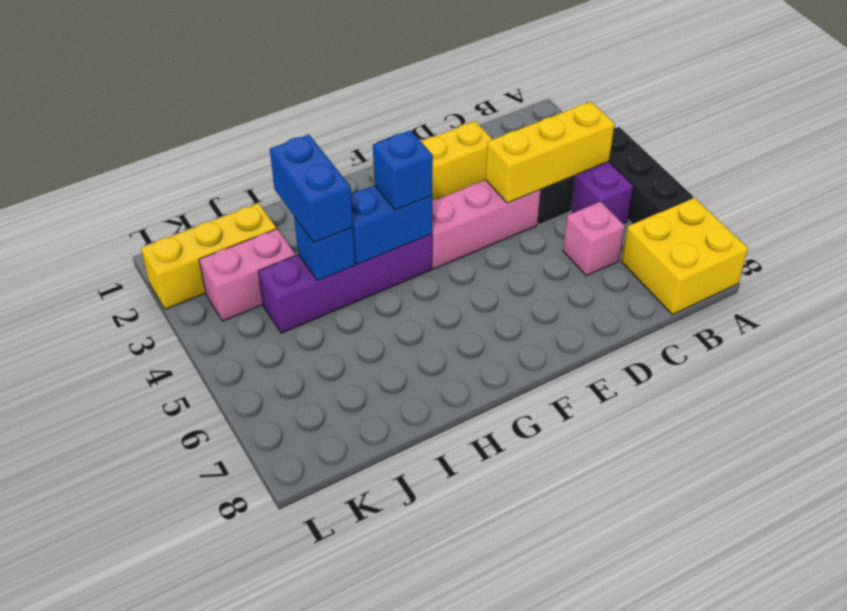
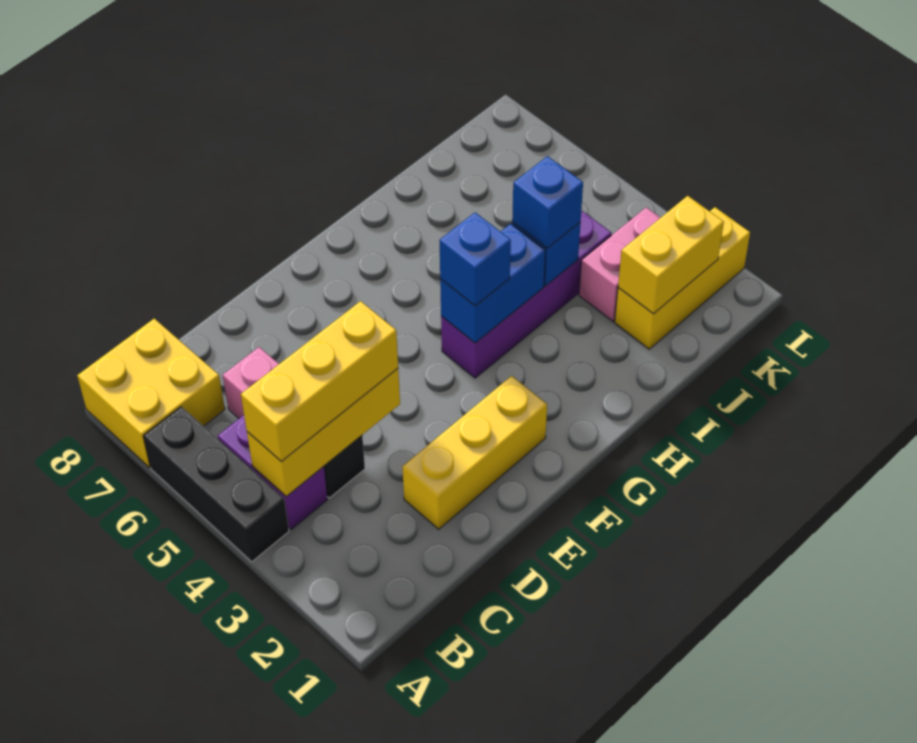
none -> yellow brick B4:D4 level 3
pink brick D4:F4 level 1 -> none
blue brick I3:I4 level 3 -> blue brick I4 level 3
none -> yellow brick J2:K2 level 2

